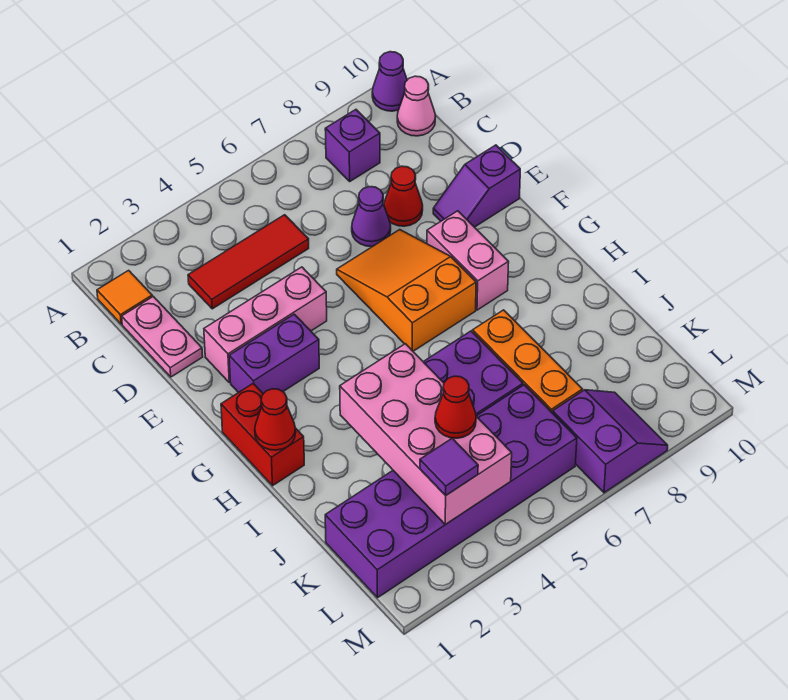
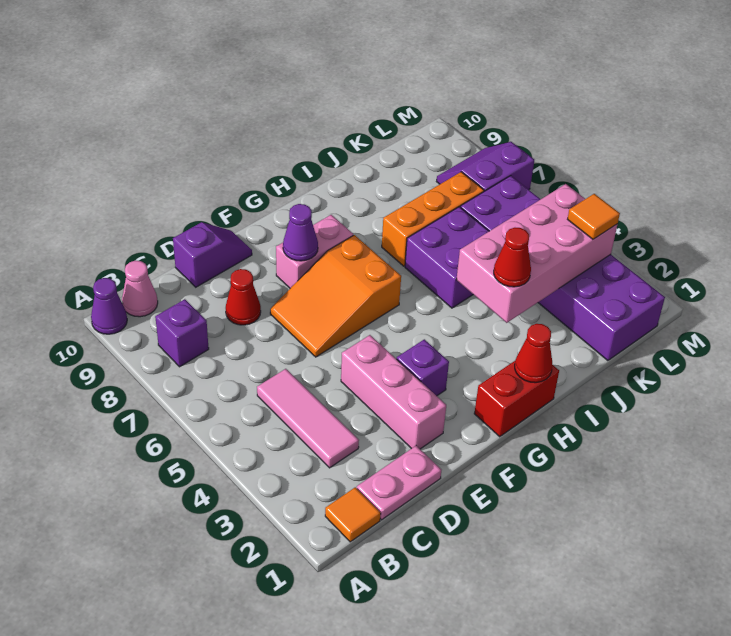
red tile C3:C5 level 1 -> pink tile C3:C5 level 1
purple cone D7 level 1 -> purple cone F8 level 2
purple slope E9:E10 level 1 top 10 -> purple slope D10:E10 level 1 top D
purple brick F2:F3 level 1 -> purple brick F3 level 1
red cone K4 level 3 -> red cone I3 level 3
purple tile L3 level 3 -> orange tile L3 level 3

